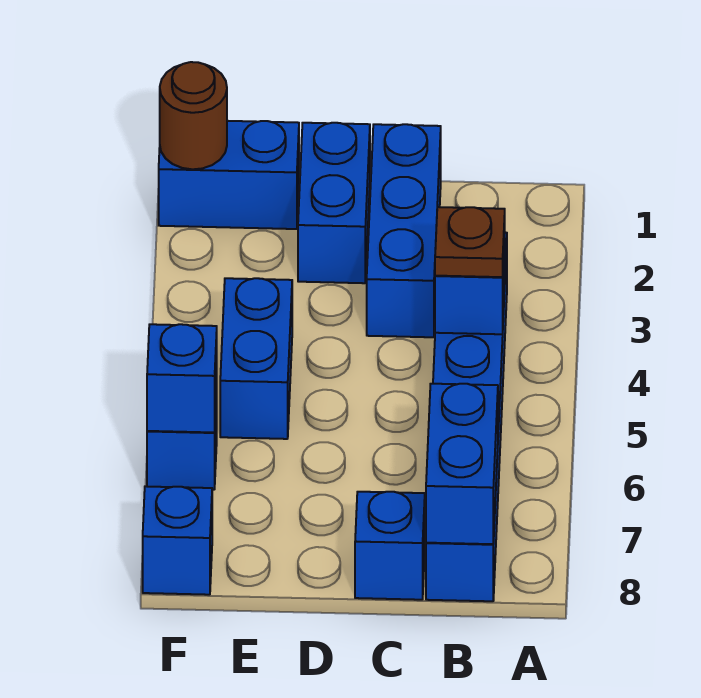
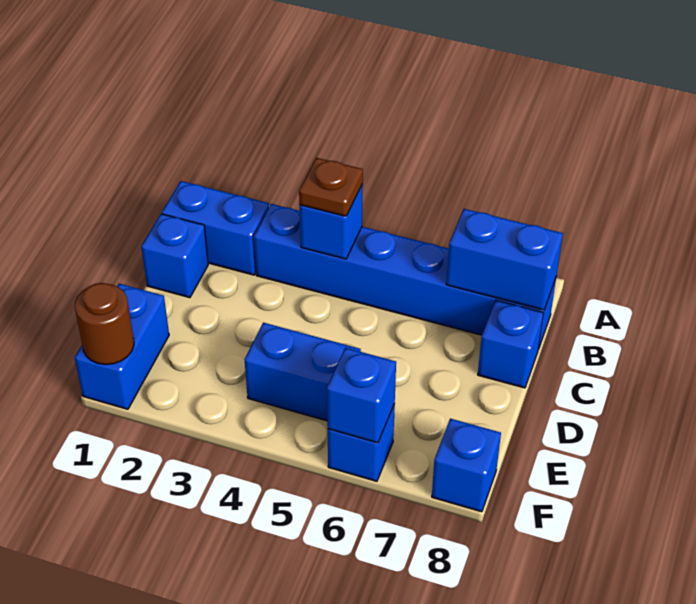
blue brick C1:C3 level 1 -> blue brick C1 level 1
blue brick D1:D2 level 1 -> blue brick B1:B2 level 1

